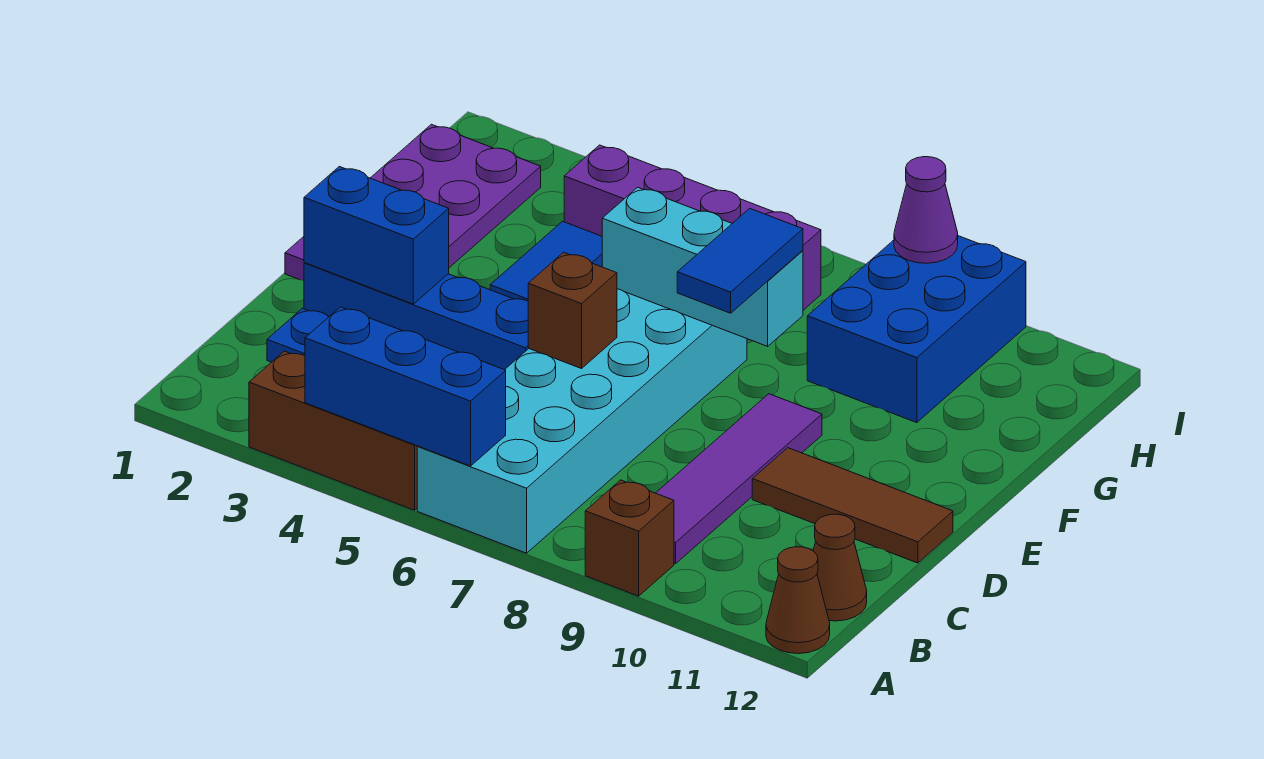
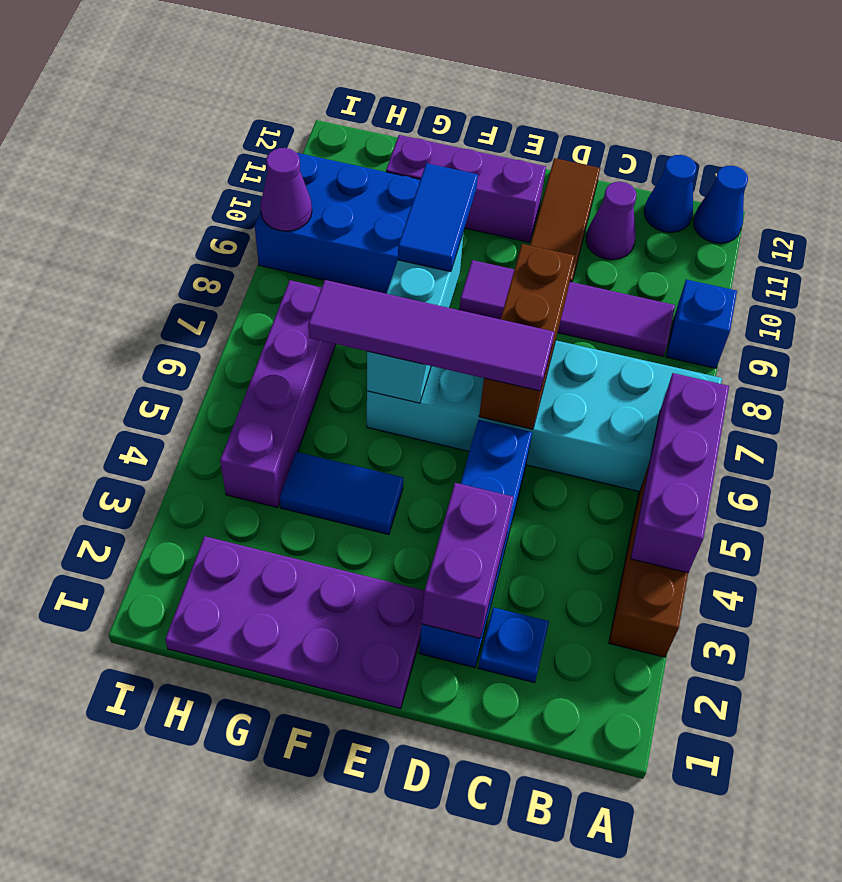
blue brick A4:A6 level 2 -> purple brick A4:A6 level 2
brown brick A9 level 1 -> blue brick A9 level 1
brown cone A12 level 1 -> blue cone A12 level 1
brown cone B12 level 1 -> blue cone B12 level 1
none -> purple cone C11 level 1
blue brick D2:D3 level 2 -> purple brick D2:D3 level 2
brown brick D6 level 2 -> brown brick D6:D8 level 2
none -> purple tile D6:G6 level 3
blue tile E8:F8 level 3 -> blue tile F8:F9 level 3
none -> purple brick E11:G11 level 1

